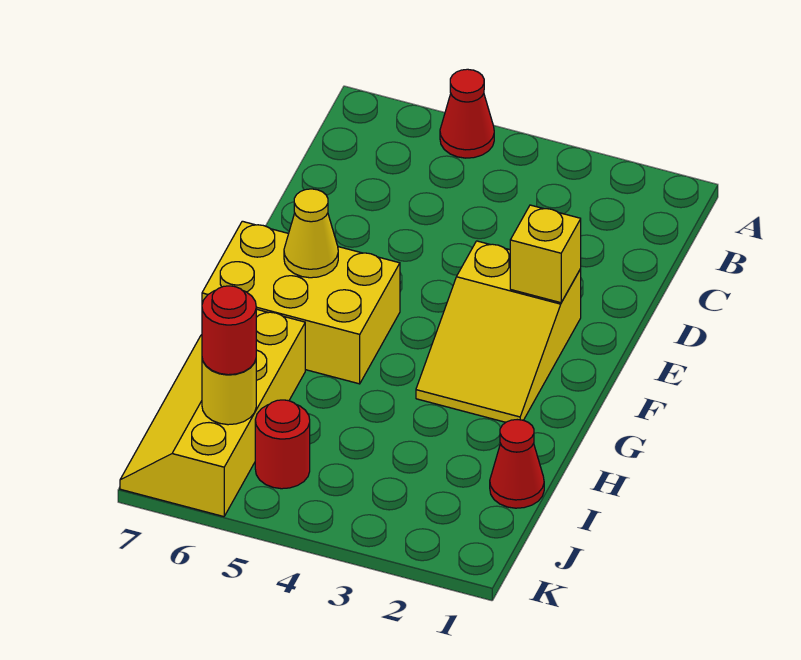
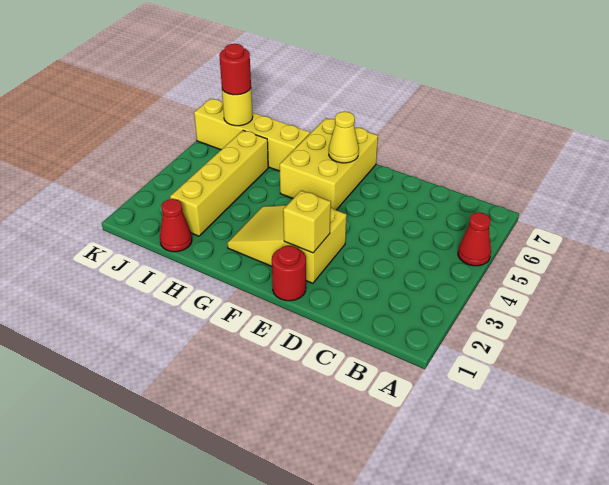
none -> yellow brick I2:I5 level 1
red round brick J5 level 1 -> red round brick E1 level 1

